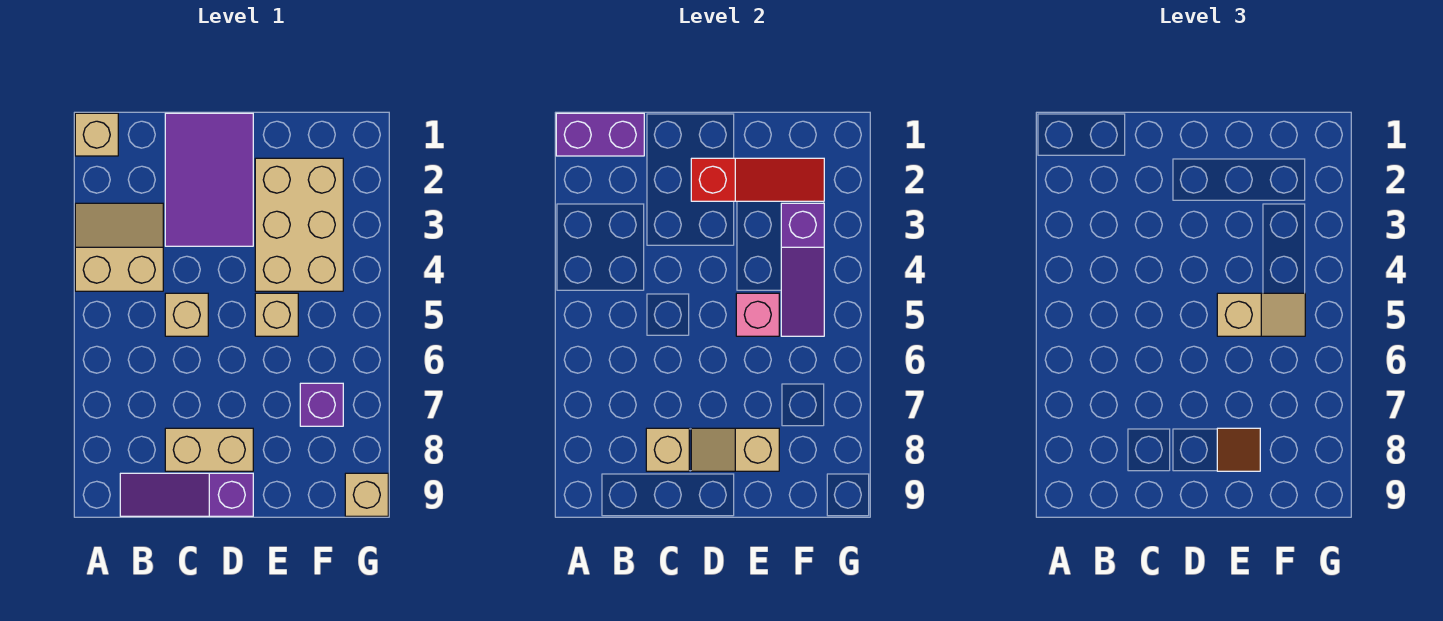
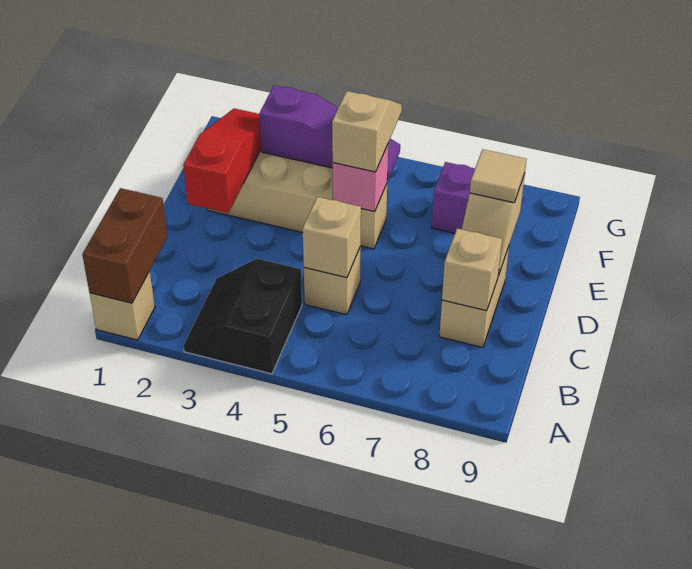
purple brick A1:B1 level 2 -> brown brick A1:B1 level 2
tan slope A3:B4 level 1 top 4 -> black slope A3:B4 level 1 top 4
purple slope B9:D9 level 1 top D -> none
purple tile C1:D3 level 1 -> none
brown tile E8 level 3 -> tan tile E8 level 3
tan brick G9 level 1 -> tan brick C5 level 2

